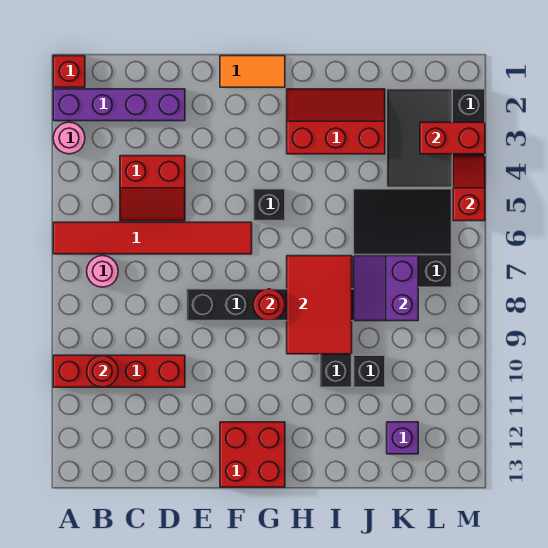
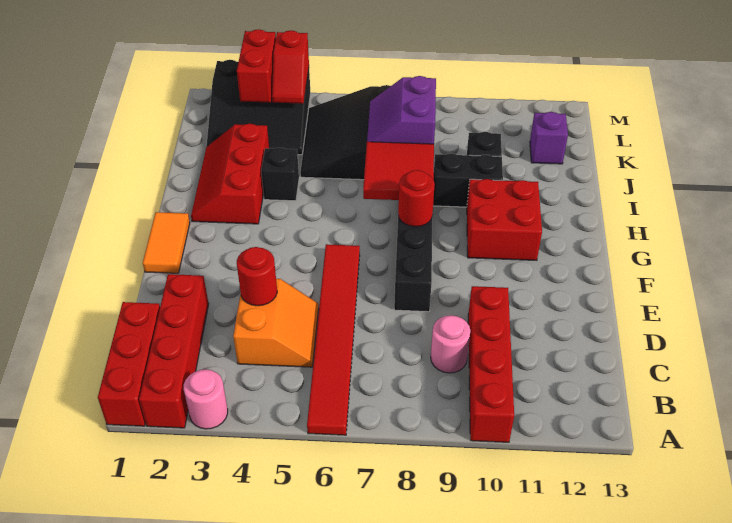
red brick A1 level 1 -> red brick A1:C1 level 1
purple brick A2:D2 level 1 -> red brick A2:D2 level 1
pink round brick B7 level 1 -> pink round brick C9 level 1
red round brick B10 level 2 -> red round brick D4 level 2
red slope C4:D5 level 1 top 4 -> orange slope C4:D5 level 1 top 4
red brick F12:G13 level 1 -> red brick G10:H11 level 1
black brick G5 level 1 -> black brick I4 level 1
red tile H7:I9 level 2 -> red tile H7:I8 level 2
purple slope J7:K8 level 2 top K -> purple slope J7:K8 level 2 top 8
red slope M4:M5 level 2 top 5 -> red slope L4:M4 level 2 top M

